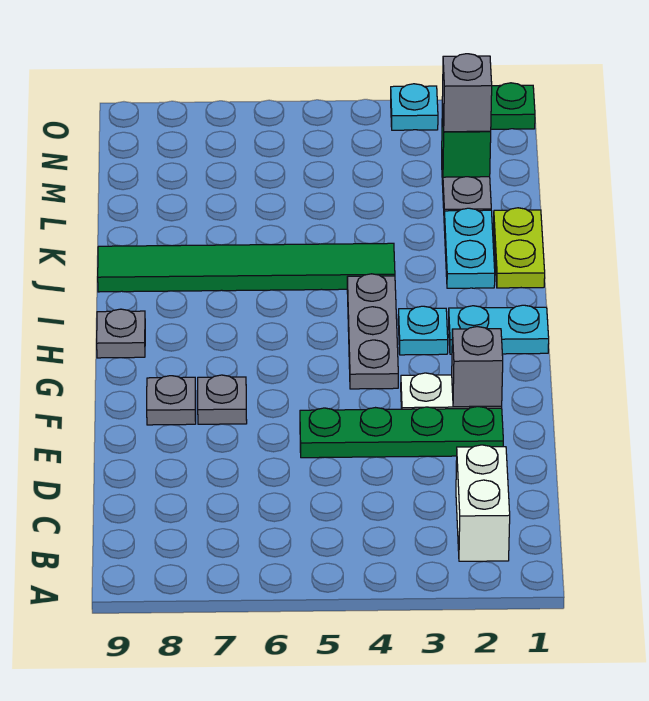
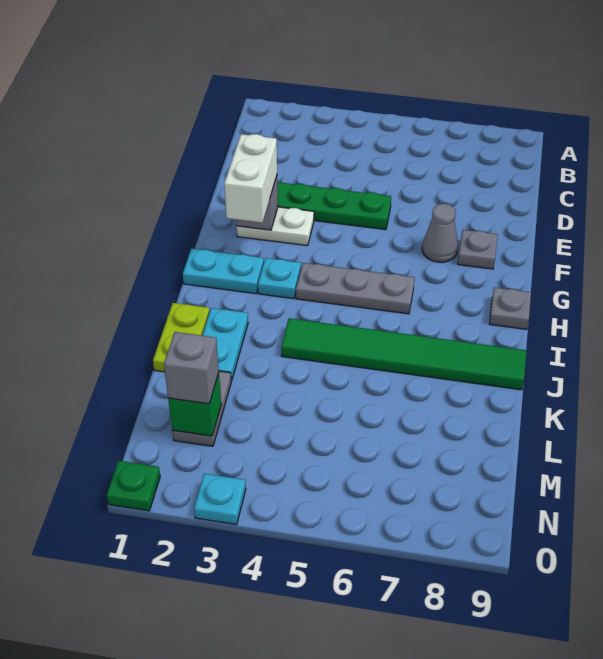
white brick B2:C2 level 1 -> white brick F2:G2 level 3
grey plate F7 level 1 -> grey cone F7 level 1
grey plate G4:I4 level 1 -> grey plate H4:H6 level 1

